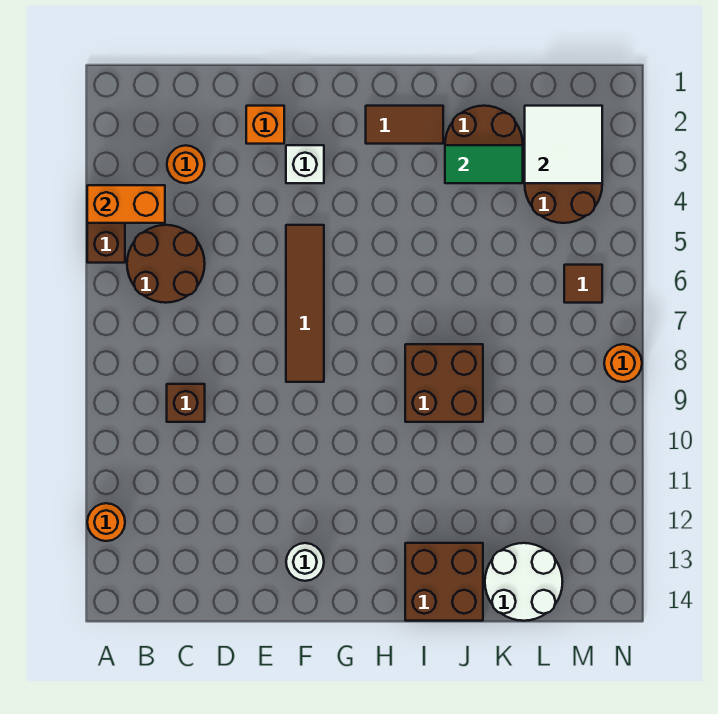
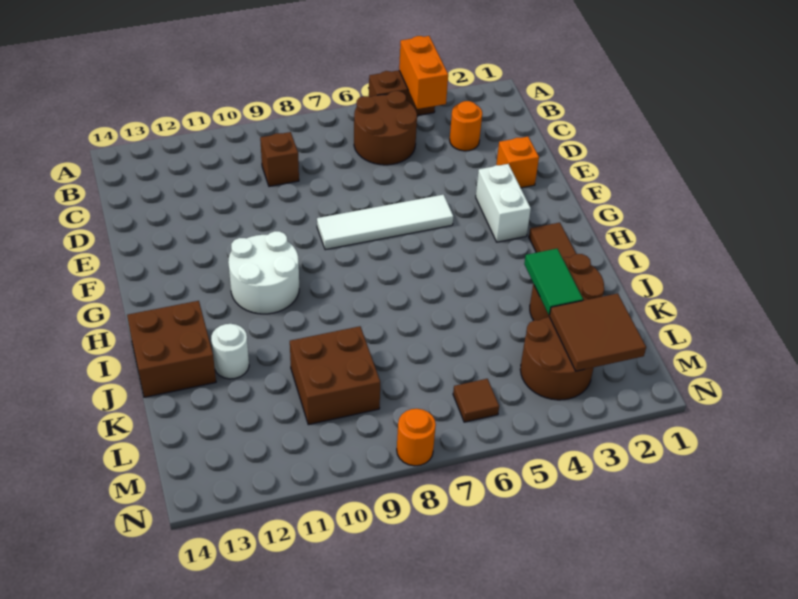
orange round brick A12 level 1 -> none
white brick F3 level 1 -> white brick F3:G3 level 1
brown tile F5:F8 level 1 -> white tile F5:F8 level 1
white round brick F13 level 1 -> white round brick J12 level 1
brown brick I8:J9 level 1 -> brown brick K9:L10 level 1
white round brick K13:L14 level 1 -> white round brick G10:H11 level 1
white tile L2:M3 level 2 -> brown tile L2:M3 level 2

